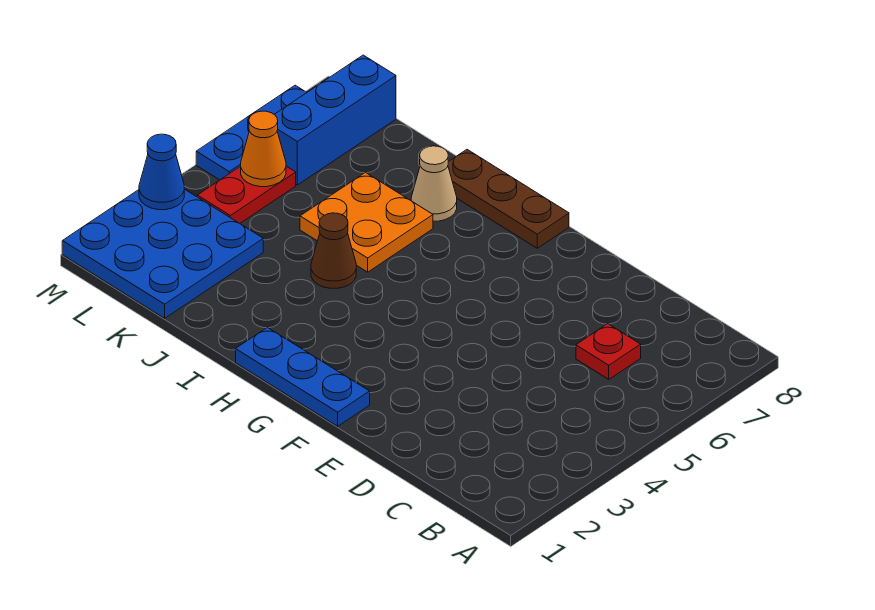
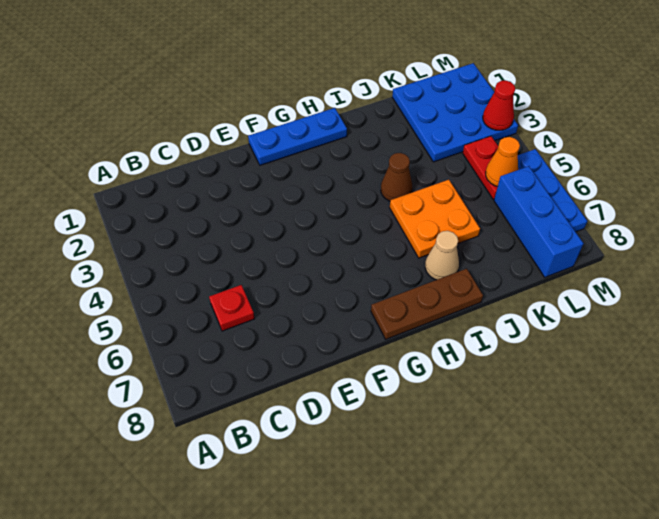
blue cone M3 level 2 -> red cone M3 level 2

